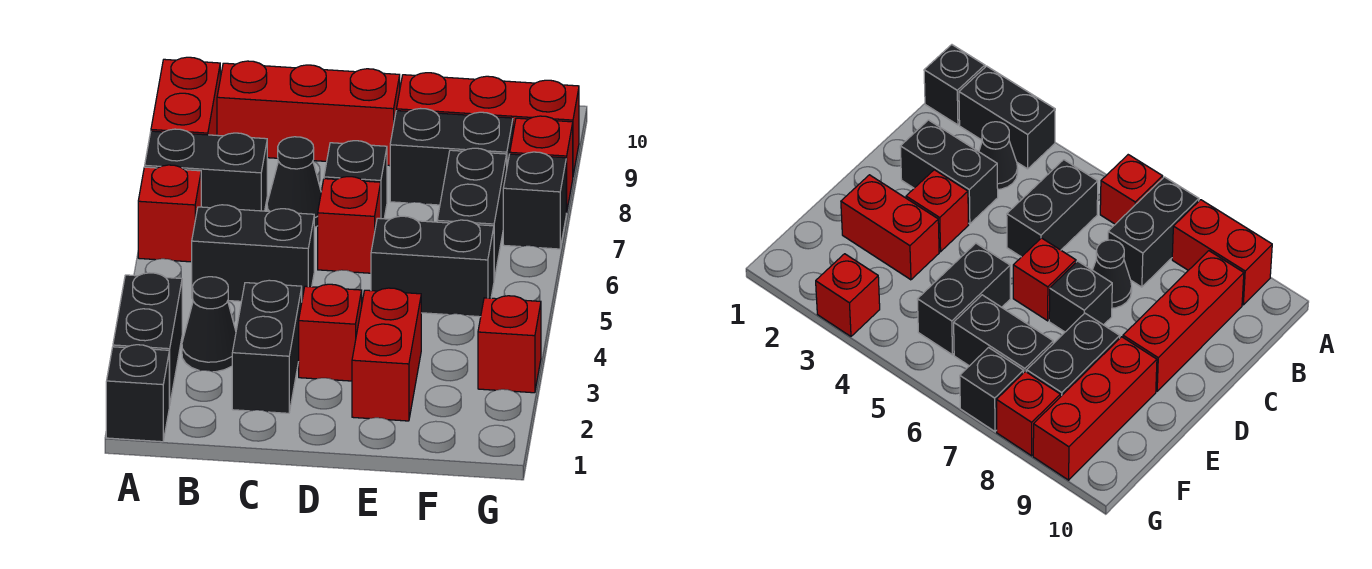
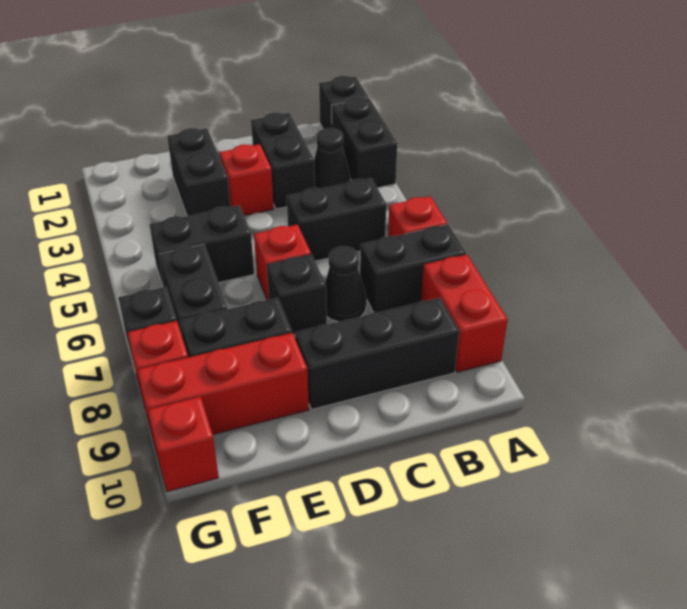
red brick B9:D9 level 1 -> black brick B9:D9 level 1
red brick E2:E3 level 1 -> black brick E2:E3 level 1
red brick G3 level 1 -> red brick G10 level 1

